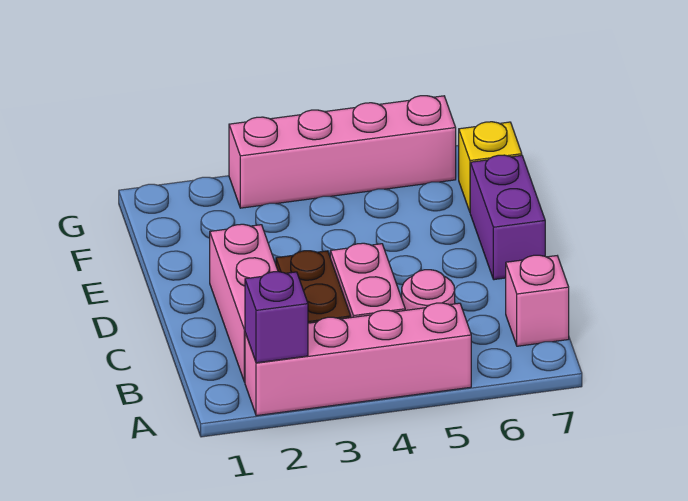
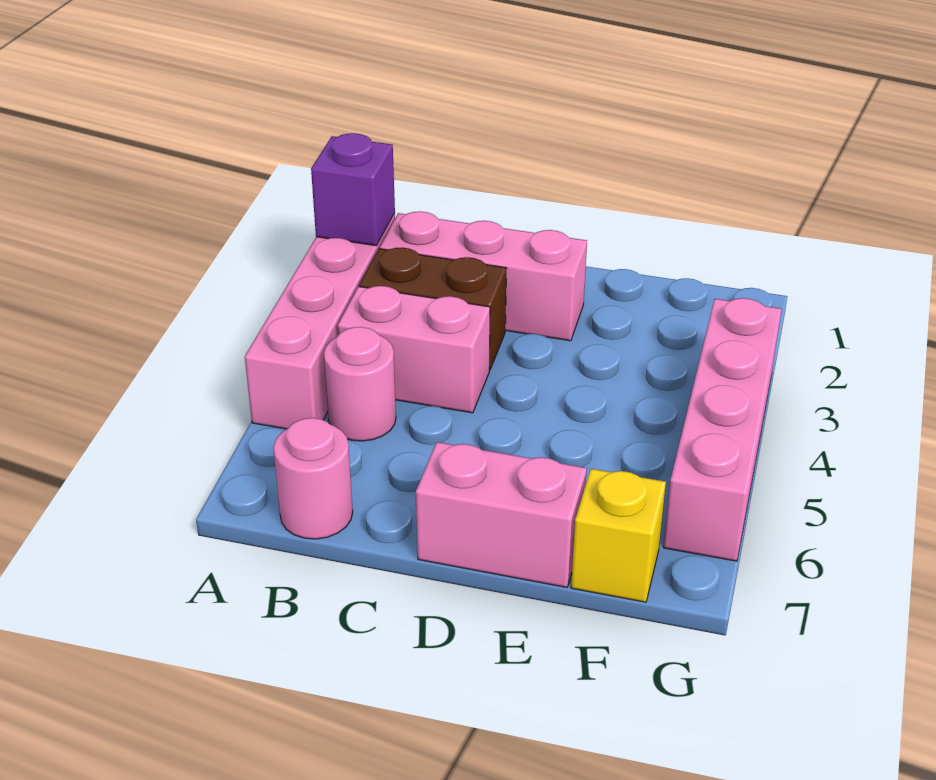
pink brick B7 level 1 -> pink round brick B7 level 1
purple brick D7:E7 level 1 -> pink brick D7:E7 level 1

